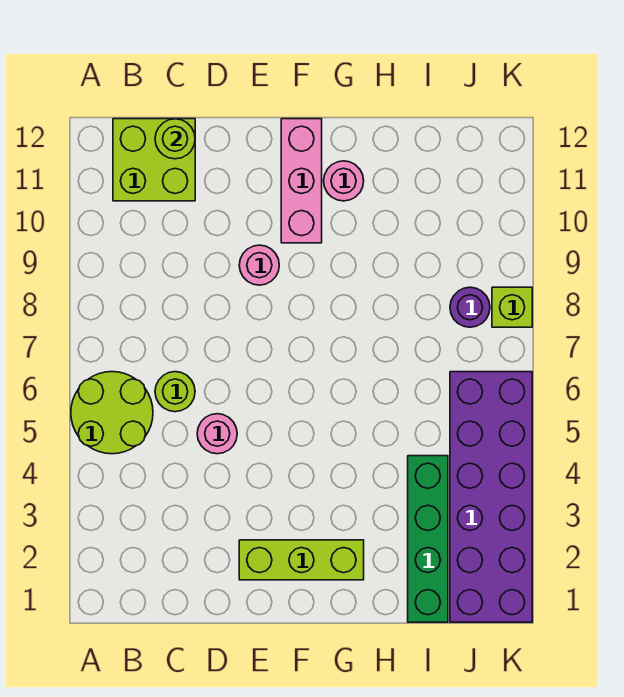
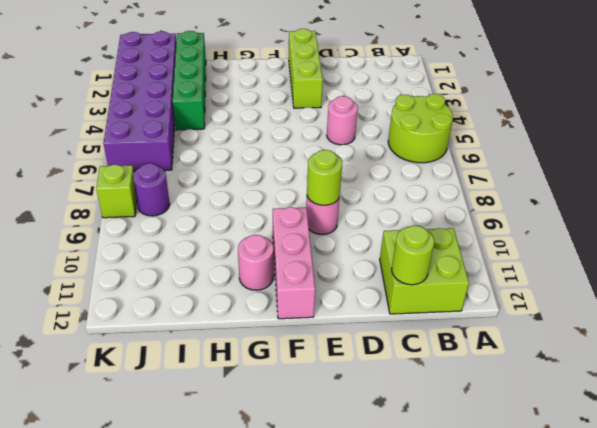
lime round brick C6 level 1 -> lime round brick E9 level 2
lime brick E2:G2 level 1 -> lime brick E1:E3 level 1

